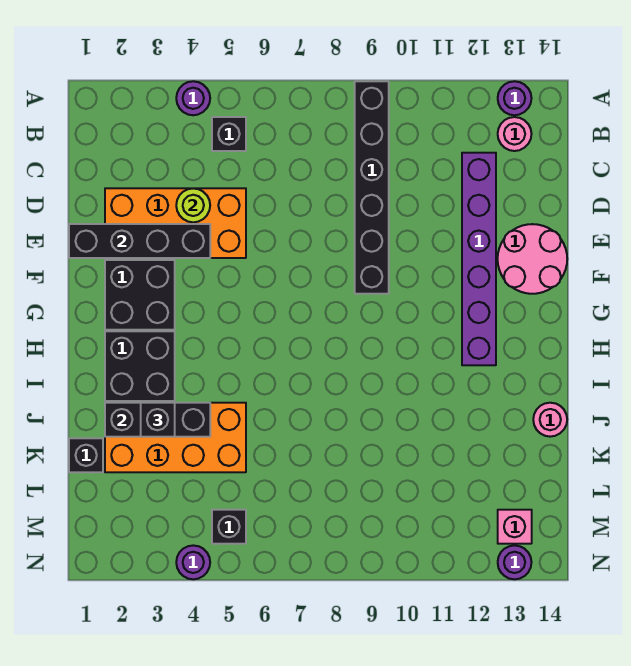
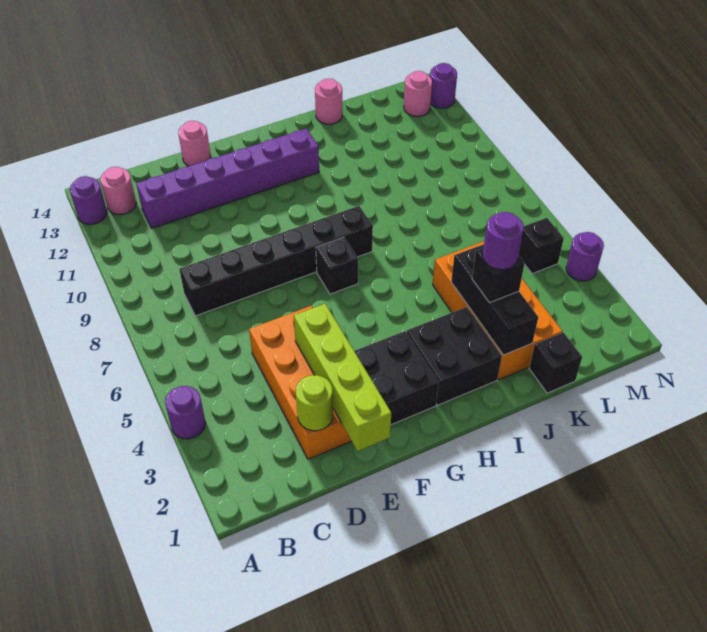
black brick A9:F9 level 1 -> black brick C8:H8 level 1
black brick B5 level 1 -> black brick G7 level 1
lime round brick D4 level 2 -> lime round brick D2 level 2
black brick E1:E4 level 2 -> lime brick E1:E4 level 2
pink round brick E13:F14 level 1 -> pink round brick E14 level 1
none -> purple round brick J3 level 4
pink brick M13 level 1 -> pink round brick M13 level 1

